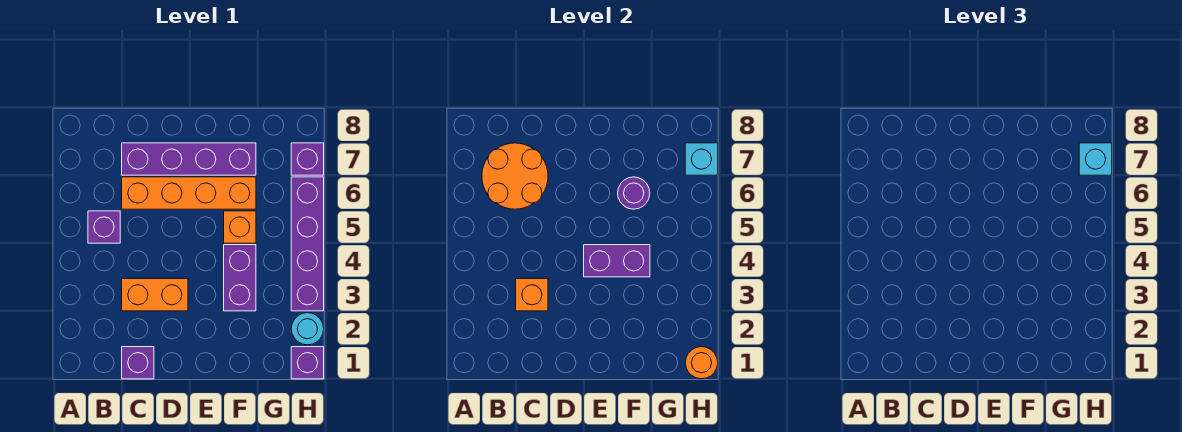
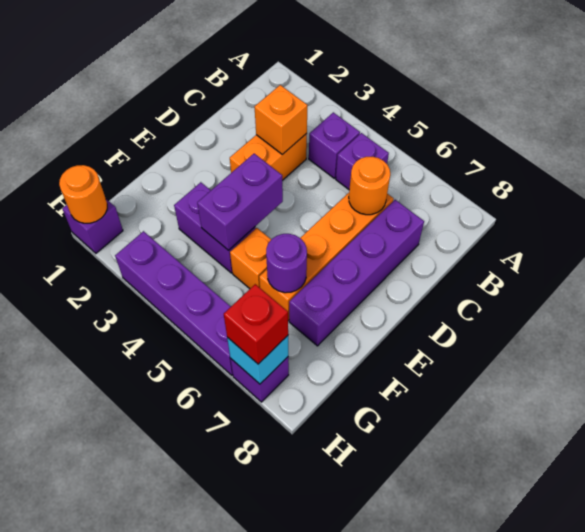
orange round brick B6:C7 level 2 -> orange round brick C6 level 2
purple brick C1 level 1 -> purple brick B4 level 1
cyan round brick H2 level 1 -> none
cyan brick H7 level 3 -> red brick H7 level 3

